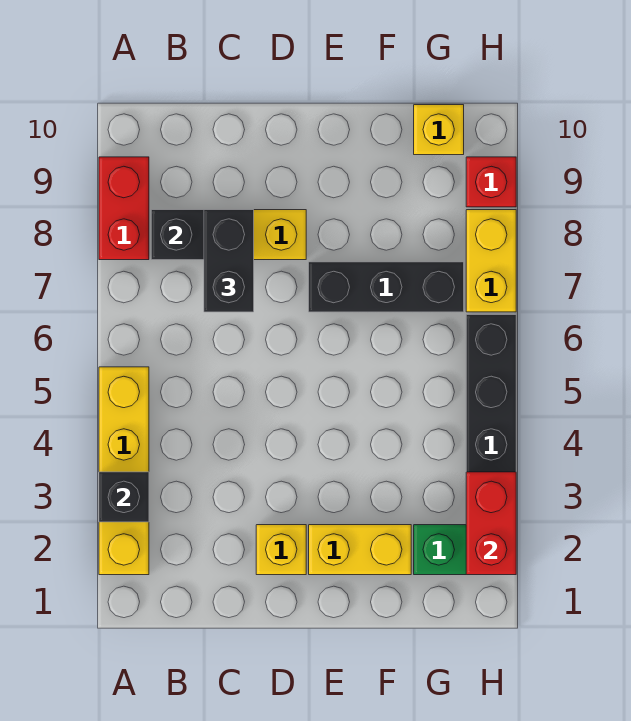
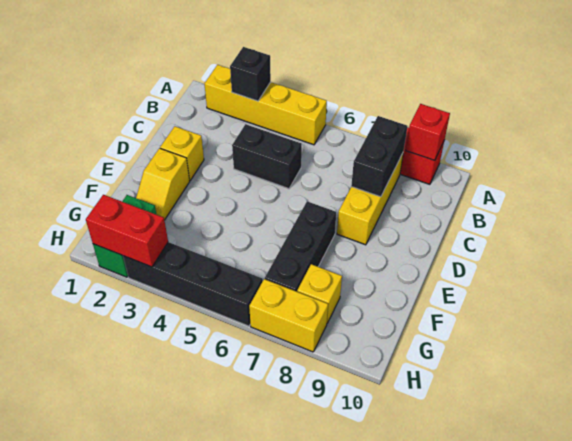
black brick C7:C8 level 3 -> black brick C4:C5 level 1
yellow brick E2:F2 level 1 -> yellow slope E2:F2 level 1 top E
yellow brick G10 level 1 -> yellow brick G8 level 1
red brick H9 level 1 -> red brick A9 level 2

